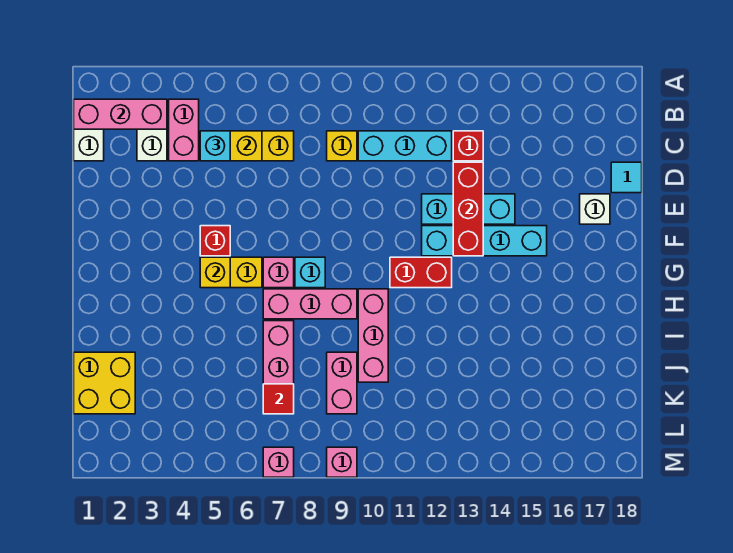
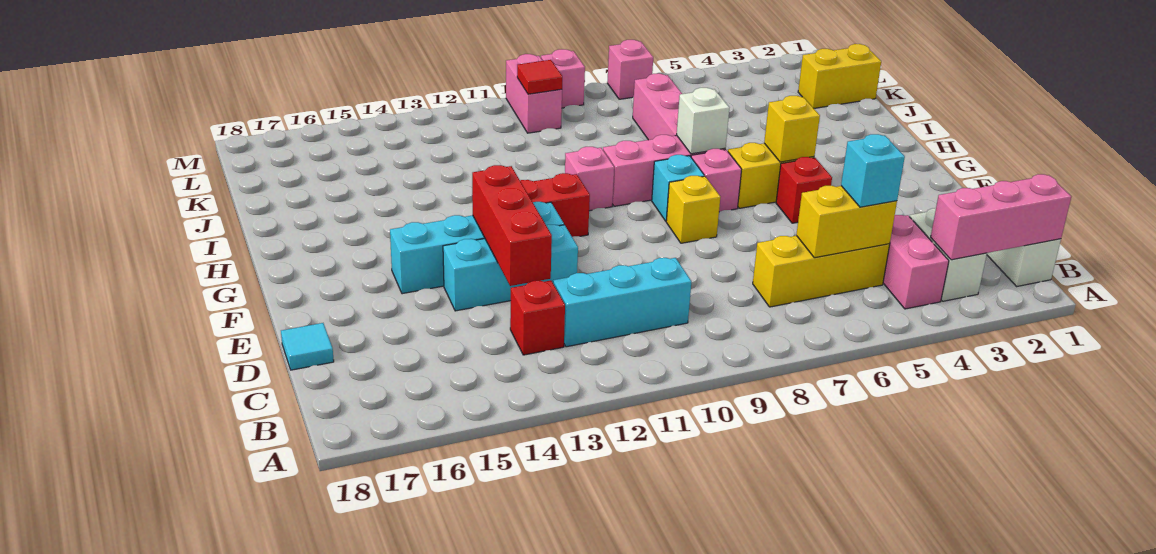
yellow brick C9 level 1 -> yellow brick F8 level 1
white brick E17 level 1 -> white brick H7 level 2
pink brick H10:J10 level 1 -> pink brick H10 level 1
yellow brick J1:K2 level 1 -> yellow brick K1:K2 level 1
pink brick J9:K9 level 1 -> pink brick L10:M10 level 1
red tile K7 level 2 -> red tile L10 level 2

